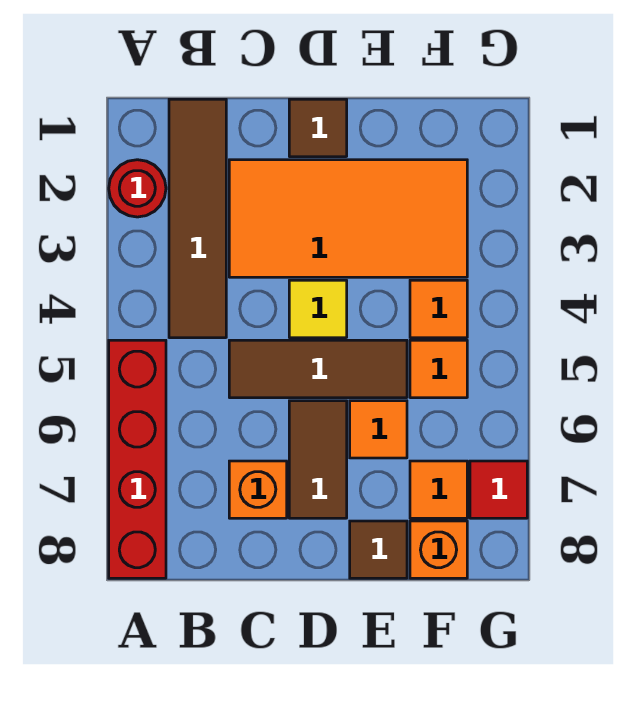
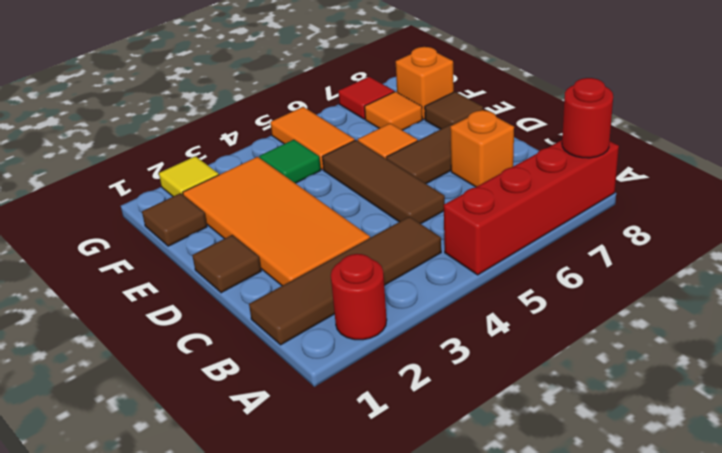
none -> red round brick A8 level 2
yellow tile D4 level 1 -> yellow tile G2 level 1
none -> brown tile F1 level 1
orange tile F4 level 1 -> green tile F4 level 1
orange tile F5 level 1 -> orange tile F5:G5 level 1

